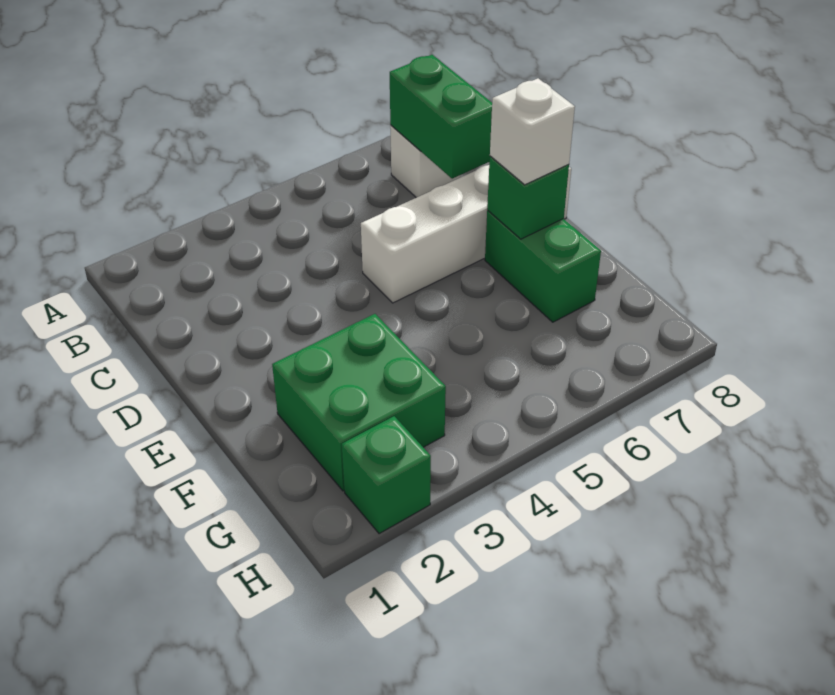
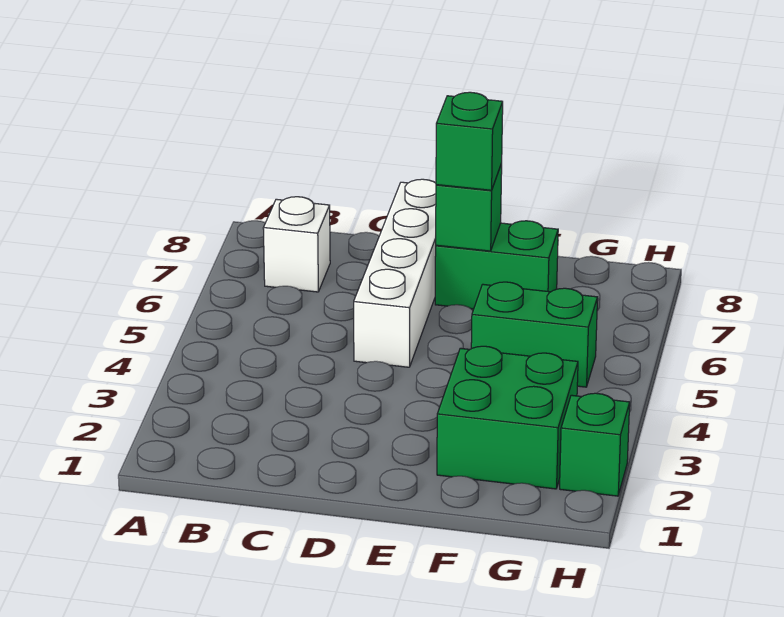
green brick B7:C7 level 2 -> green brick F5:G5 level 1
white brick E7 level 3 -> green brick E7 level 3

